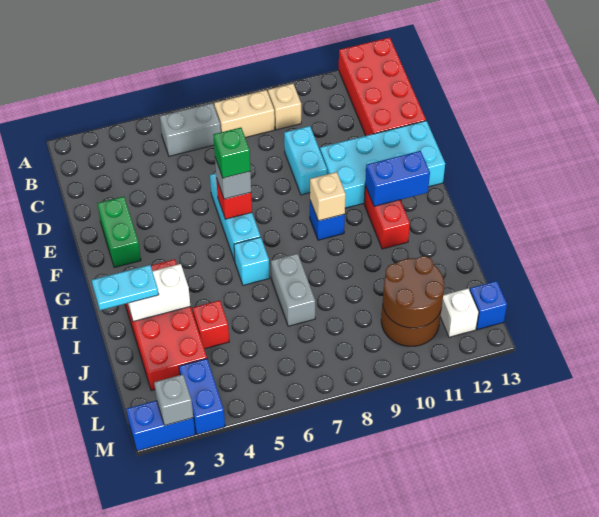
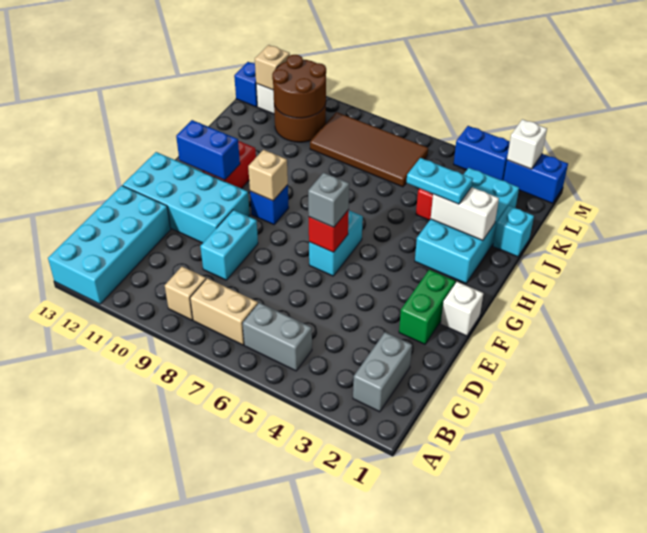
red brick A12:D13 level 1 -> cyan brick A12:D13 level 1
cyan brick E6:G6 level 1 -> cyan brick F6:G6 level 1
none -> white brick F1 level 1
green brick F6 level 4 -> none
red brick H2:K3 level 1 -> cyan brick H2:K3 level 1
cyan brick H6 level 1 -> cyan brick J1 level 1
cyan plate I1:I2 level 3 -> cyan plate I3:I4 level 3
grey brick I7:J7 level 1 -> grey brick B2:C2 level 1
none -> brown tile K6:L9 level 1
blue brick L3:M3 level 1 -> blue brick M3:M4 level 1
none -> tan brick L12 level 2
grey brick M2 level 2 -> white brick M2 level 2

